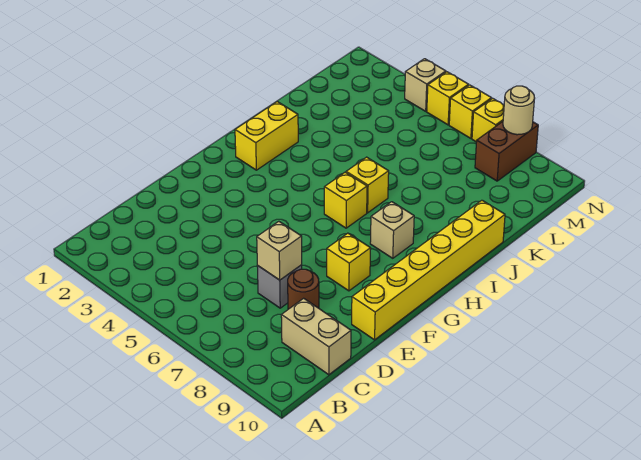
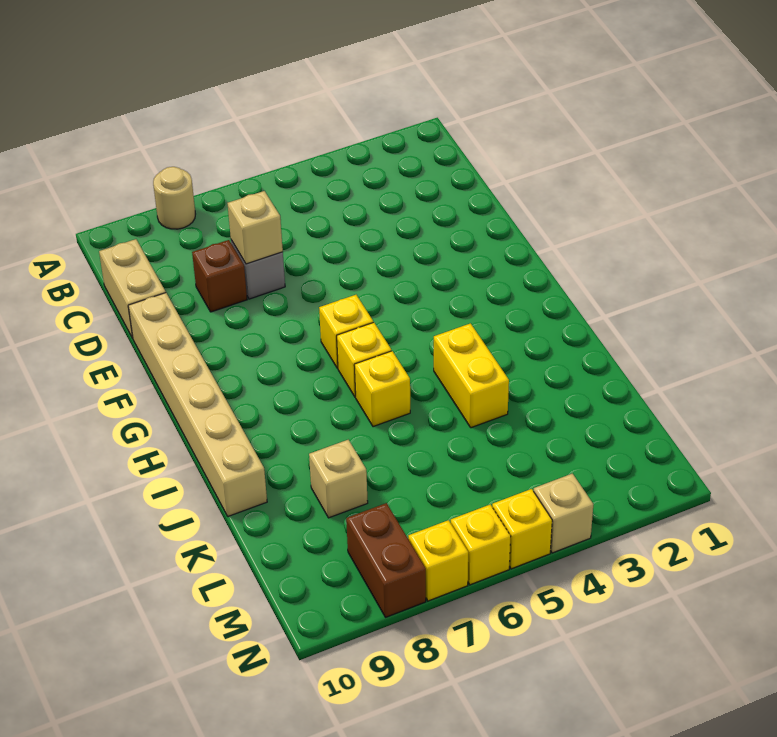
tan brick C9:C10 level 1 -> tan brick C10:D10 level 1
brown round brick D8 level 1 -> brown brick D8 level 1
yellow brick E10:J10 level 1 -> tan brick E10:J10 level 1
yellow brick F8 level 1 -> yellow brick G6 level 1
yellow brick H2:I2 level 1 -> yellow brick I4:J4 level 1
tan brick H8 level 1 -> tan brick K8 level 1
tan round brick N8 level 2 -> tan round brick A8 level 1

